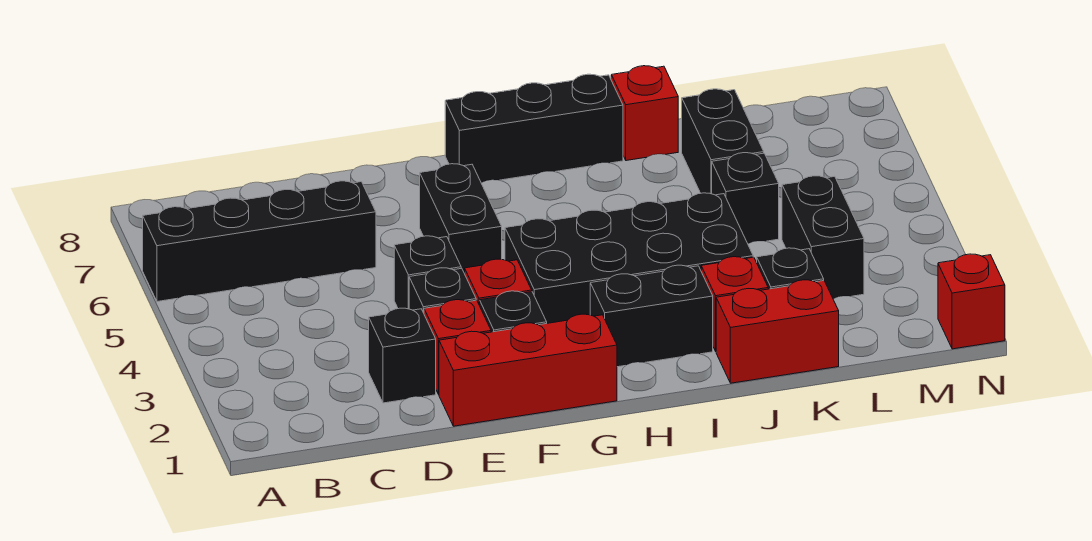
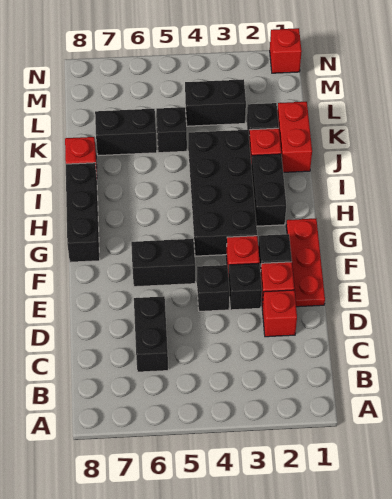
black brick A6:D6 level 1 -> black brick C6:D6 level 1
black brick D2 level 1 -> red brick D2 level 1
red brick E1:G1 level 1 -> red plate E1:G1 level 1

